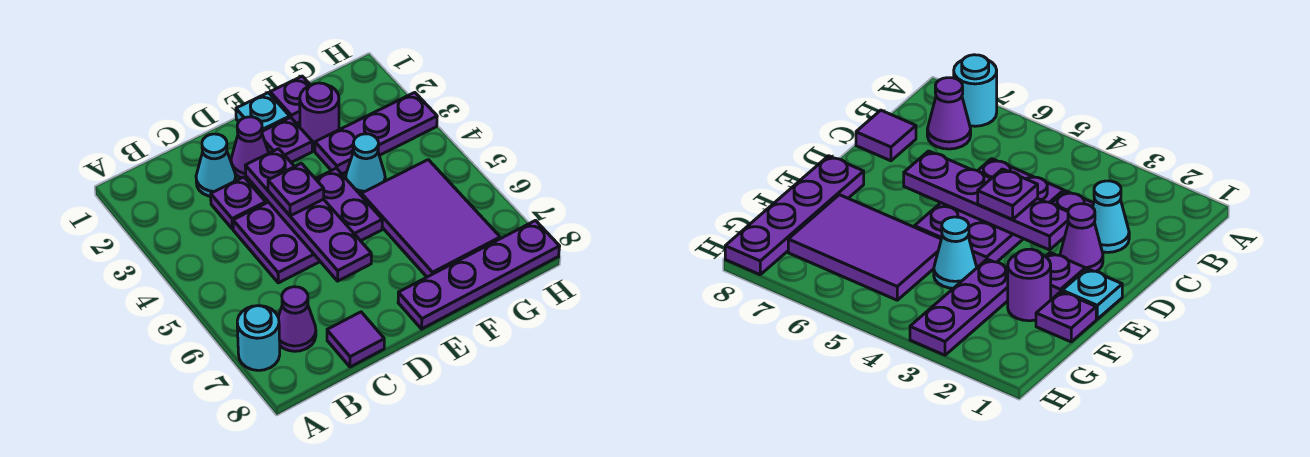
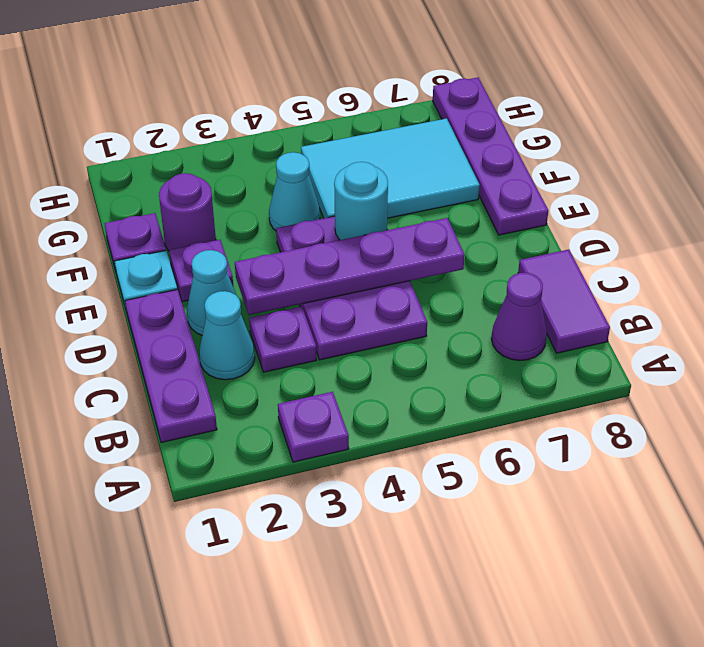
cyan round brick A7 level 1 -> cyan round brick E5 level 2
purple tile C8 level 1 -> purple tile B8:C8 level 1
purple cone D2 level 1 -> cyan cone D2 level 1
purple plate D4 level 3 -> purple plate A3 level 1
purple plate F3:H3 level 1 -> purple plate B1:D1 level 1
purple tile F5:G7 level 1 -> cyan tile F5:G7 level 1

